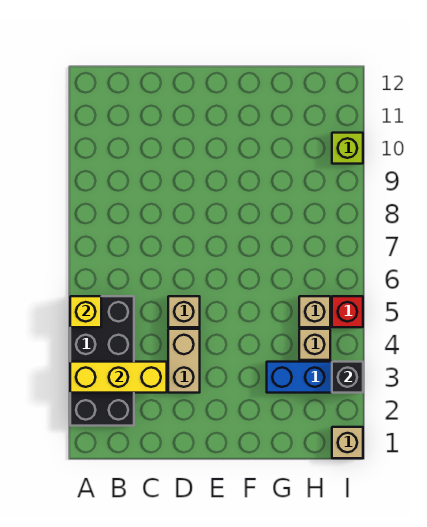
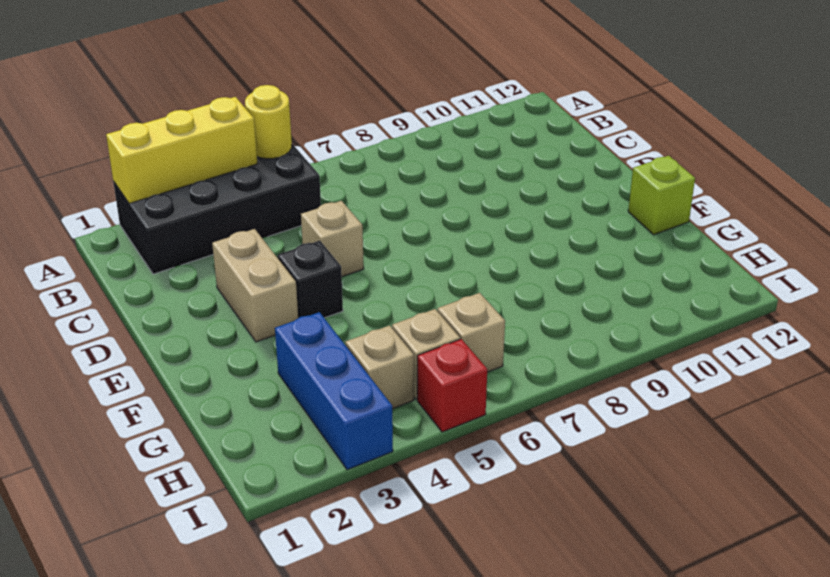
yellow brick A3:C3 level 2 -> yellow brick A2:A4 level 2
yellow brick A5 level 2 -> yellow round brick A5 level 2
tan brick D3:D4 level 1 -> tan brick D3:E3 level 1
tan brick I1 level 1 -> tan brick H6 level 1
black brick I3 level 2 -> black brick E4 level 1
lime brick I10 level 1 -> lime brick F12 level 1

